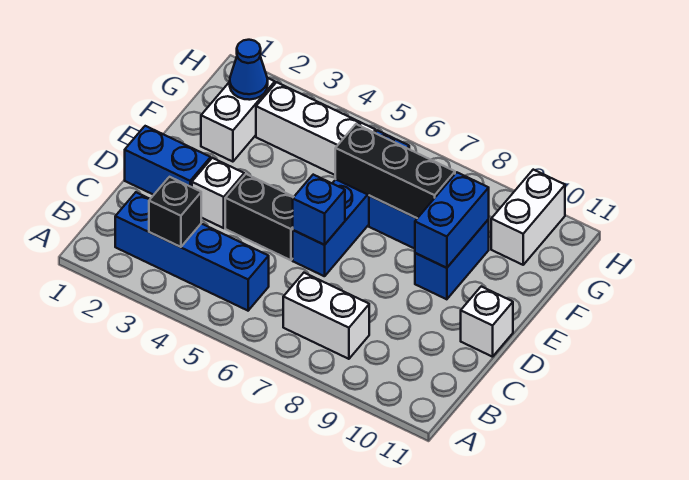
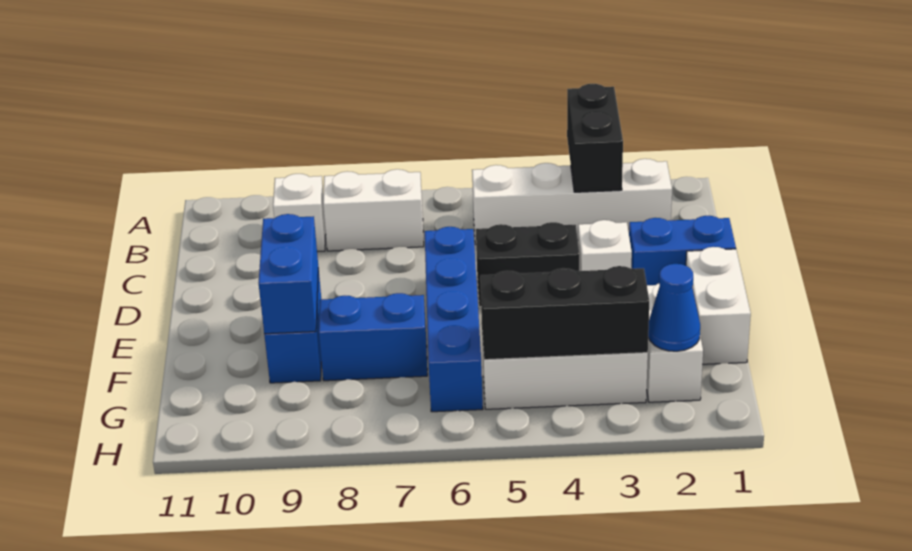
blue brick B2:B5 level 1 -> white brick B2:B5 level 1
black brick B3 level 2 -> black brick A3:B3 level 2
blue brick D6 level 2 -> none
white brick D11 level 1 -> white brick B9 level 1
black brick F6:F8 level 2 -> black brick G3:G5 level 2
white brick G10:H10 level 1 -> white brick E1:F1 level 1

